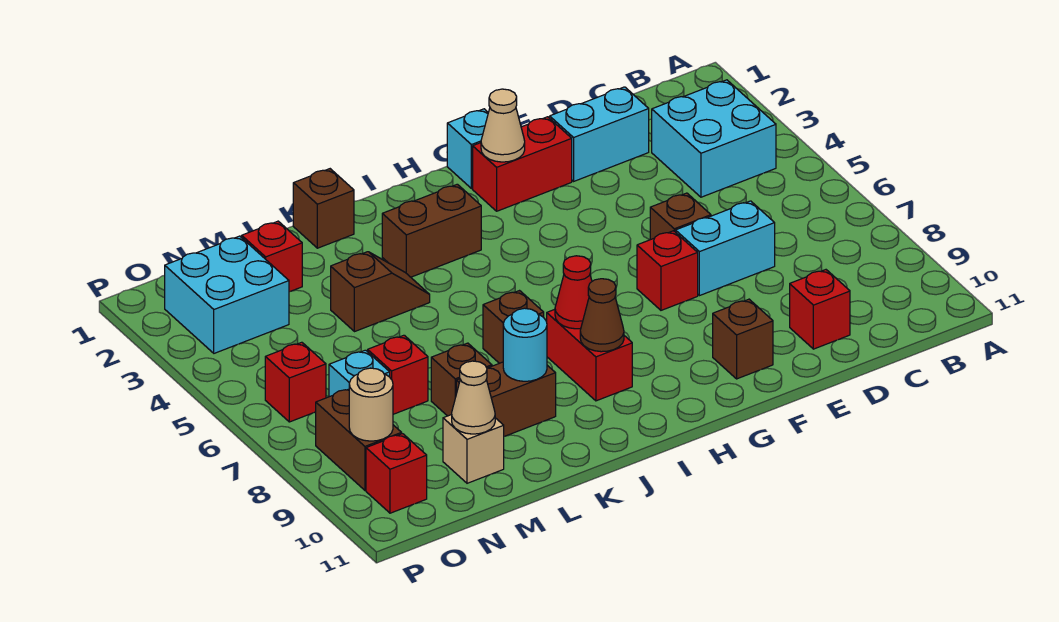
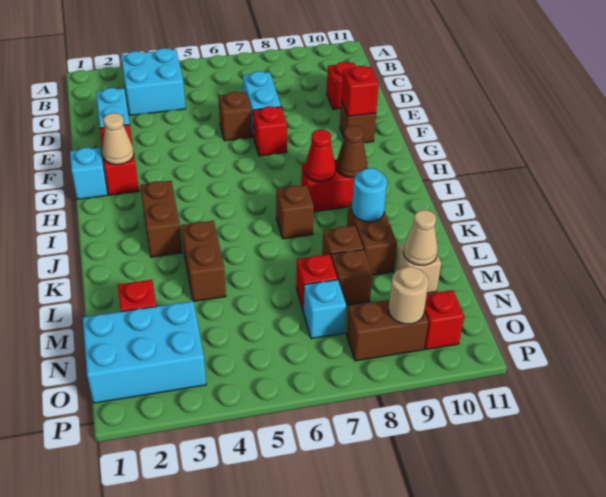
brown brick K1 level 1 -> brown brick M8 level 1
brown slope K4:L4 level 1 top L -> brown brick K4:L4 level 1
cyan brick N2:O3 level 1 -> cyan brick N1:O3 level 1
red brick O6 level 1 -> red brick F10 level 2

